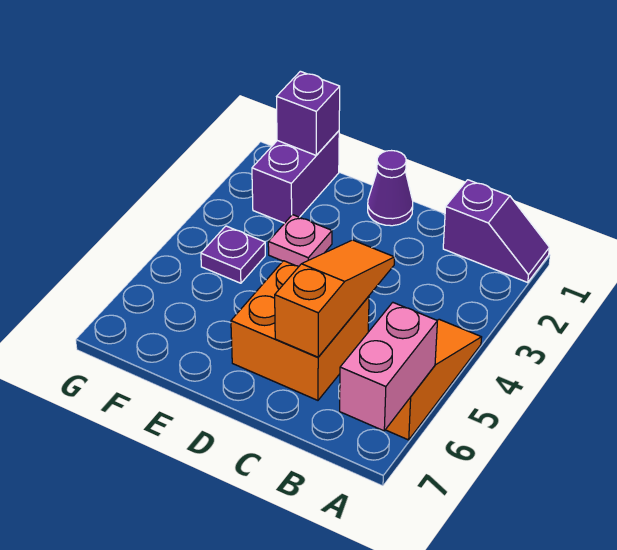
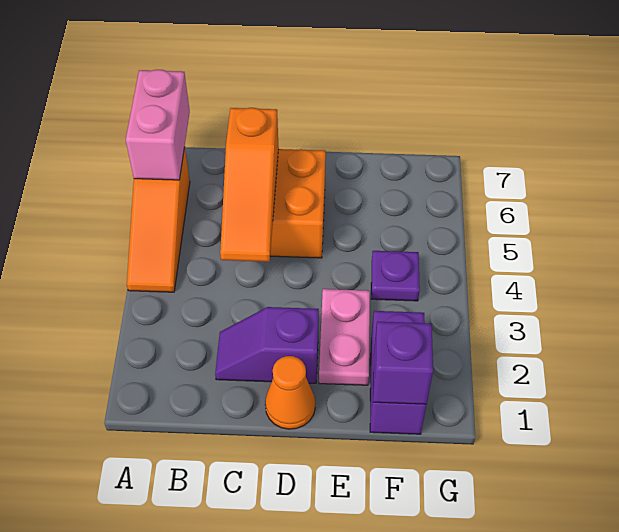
purple slope A1:B1 level 1 top B -> purple slope C2:D2 level 1 top D
purple cone D1 level 1 -> orange cone D1 level 1
pink plate E3 level 1 -> pink plate E2:E3 level 1

